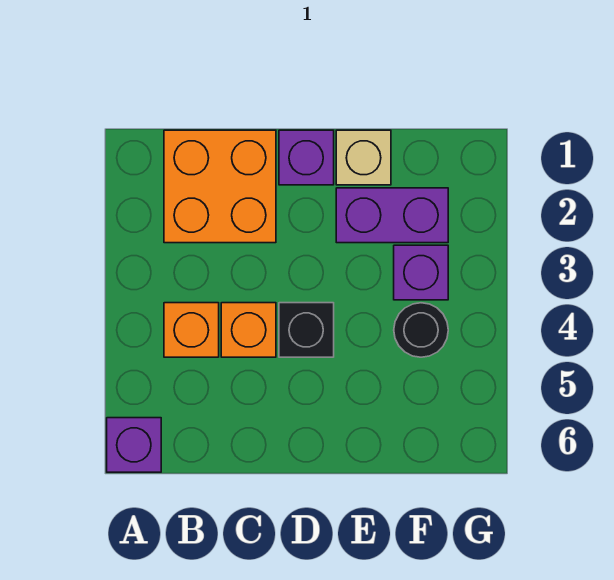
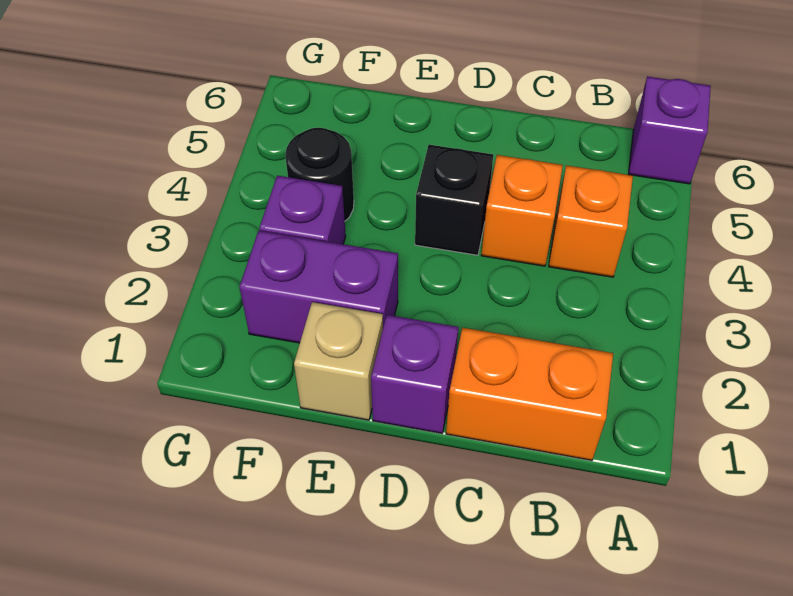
orange brick B1:C2 level 1 -> orange brick B1:C1 level 1

